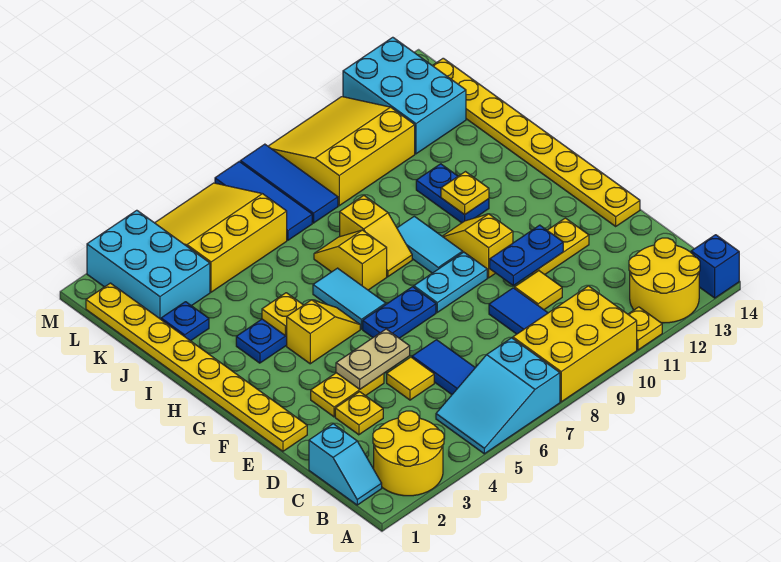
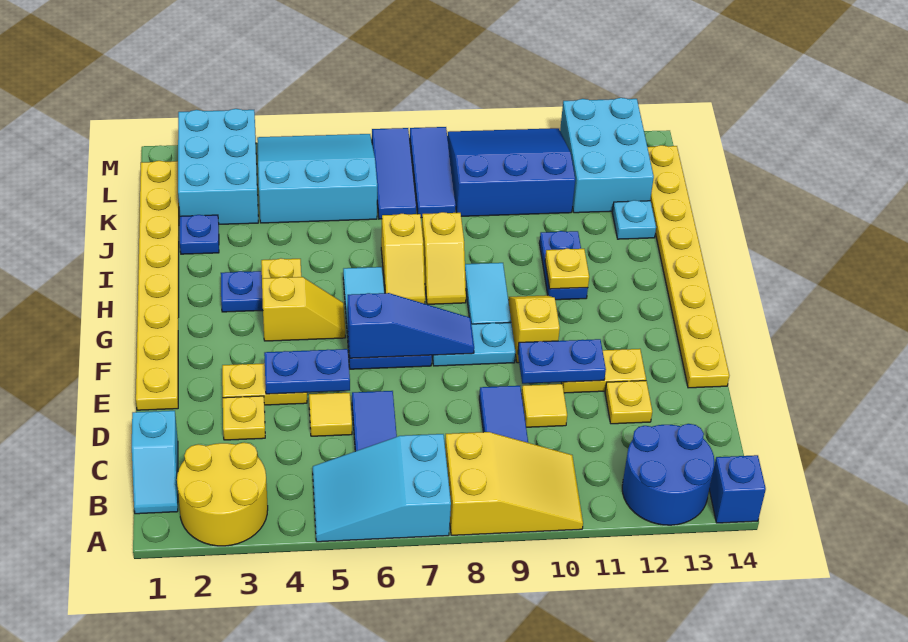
yellow brick A8:B10 level 1 -> yellow slope A8:B10 level 1 top 8
yellow plate A11 level 1 -> yellow plate D12 level 1
yellow round brick A12:B13 level 1 -> blue round brick A12:B13 level 1
tan plate E4:E5 level 2 -> blue plate E4:E5 level 2
none -> blue slope F6:F8 level 2 top 6
yellow slope H7:I7 level 1 top H -> yellow slope H7:I7 level 1 top I
none -> cyan plate J13 level 1
yellow slope K4:M6 level 1 top K -> cyan slope K4:M6 level 1 top K
yellow slope K9:M11 level 1 top K -> blue slope K9:M11 level 1 top K

